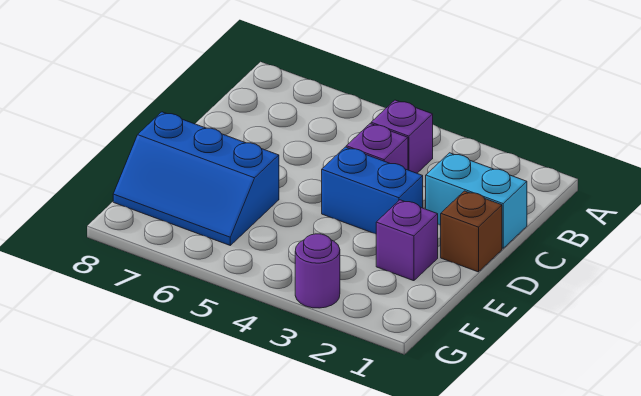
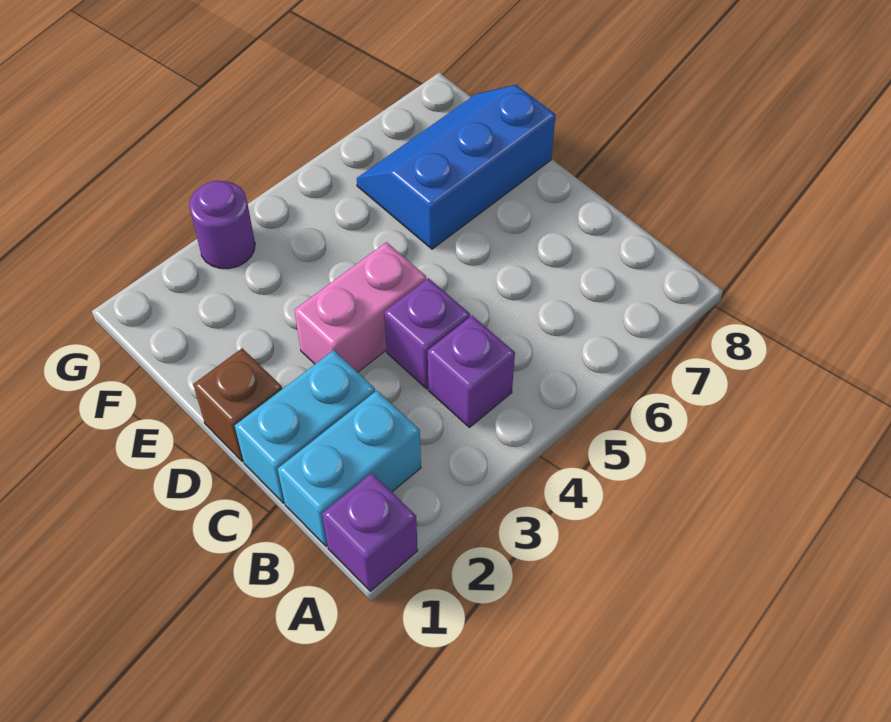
none -> cyan brick B1:B2 level 1
blue brick D3:D4 level 1 -> pink brick D3:D4 level 1
purple brick E2 level 1 -> purple brick A1 level 1

